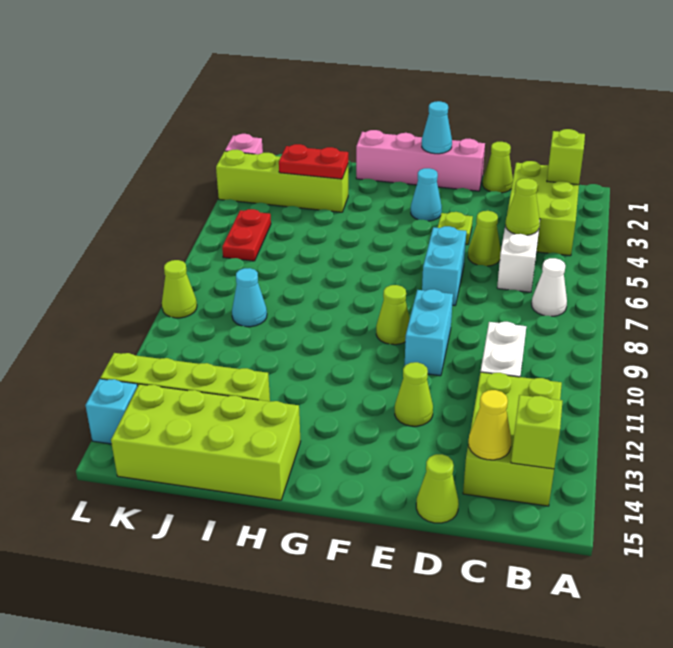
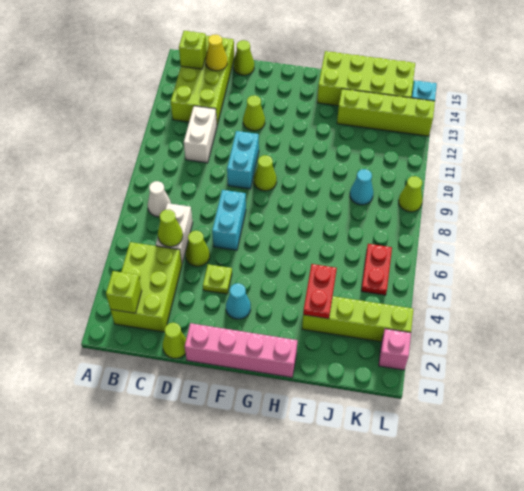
lime brick B12:C14 level 1 -> lime brick B12:C15 level 1
cyan cone F1 level 2 -> none
red plate I3:J3 level 2 -> red plate I3:I4 level 2

